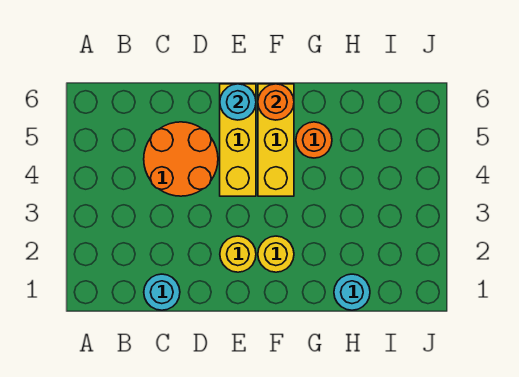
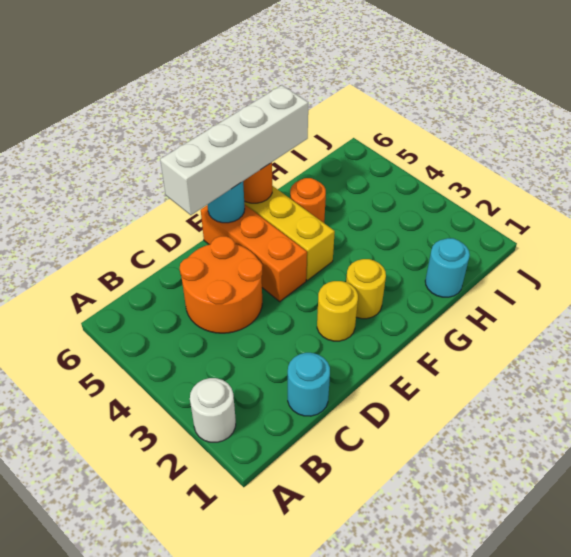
none -> white round brick A2 level 1
none -> white brick D6:G6 level 3
yellow brick E4:E6 level 1 -> orange brick E4:E6 level 1

